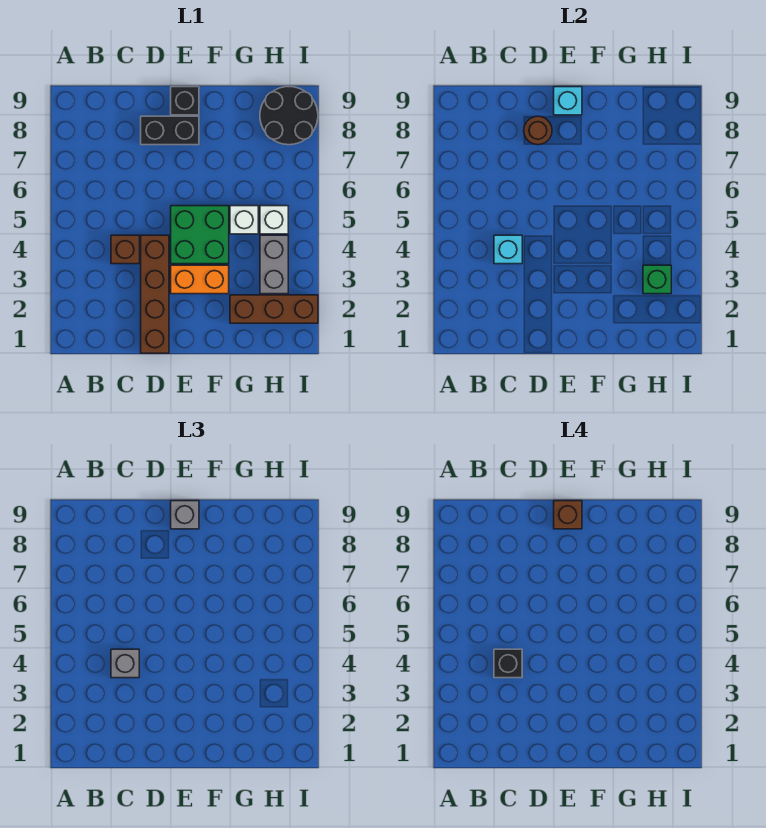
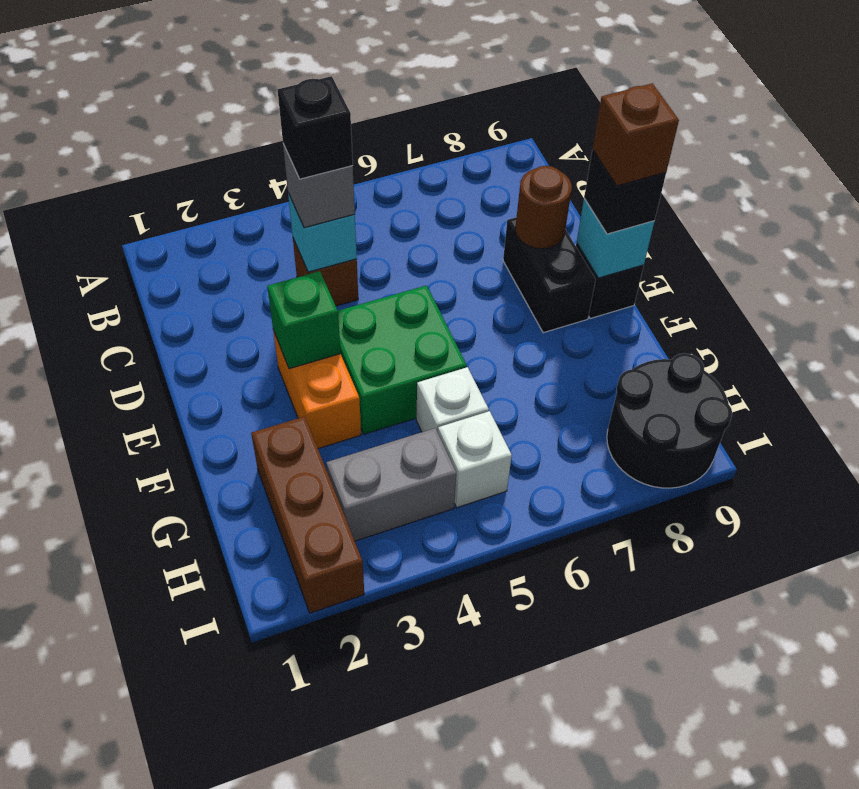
brown brick D1:D4 level 1 -> none
grey brick E9 level 3 -> black brick E9 level 3
green brick H3 level 2 -> green brick E3 level 2

